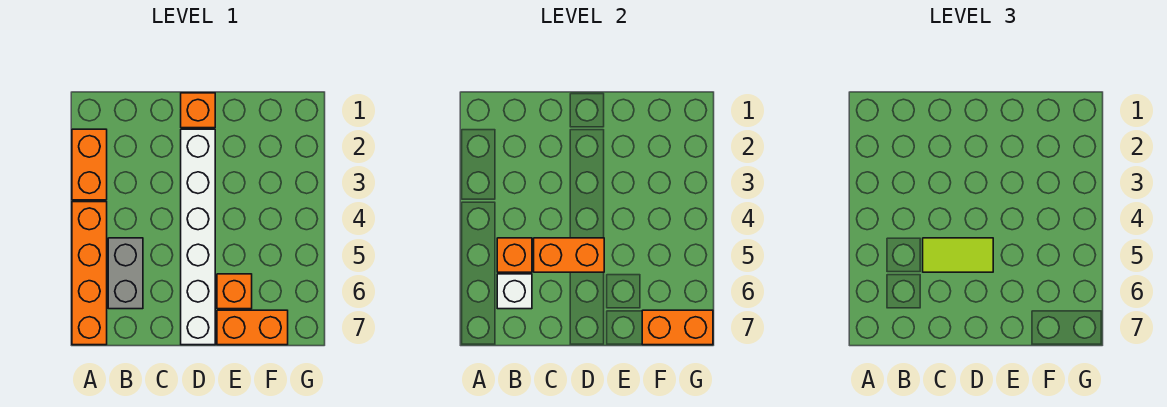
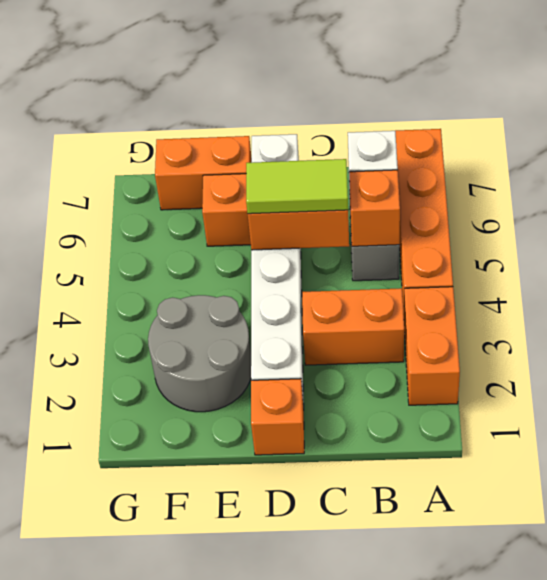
none -> grey round brick E2:F3 level 1
orange brick F7:G7 level 2 -> orange brick B3:C3 level 1

